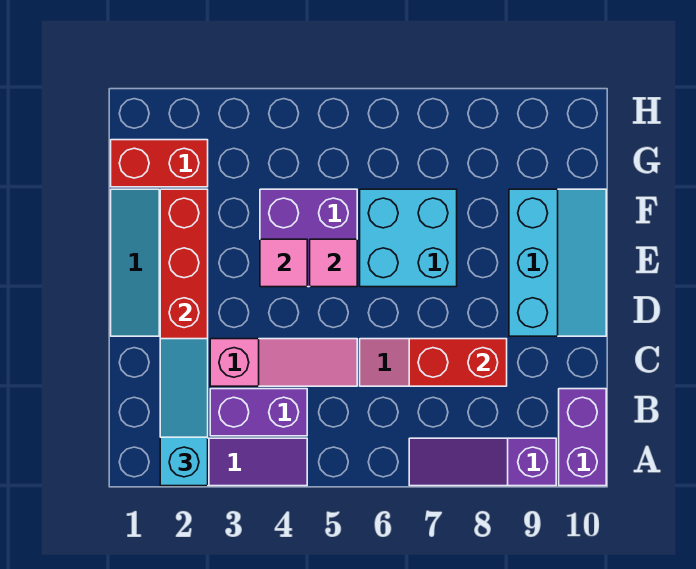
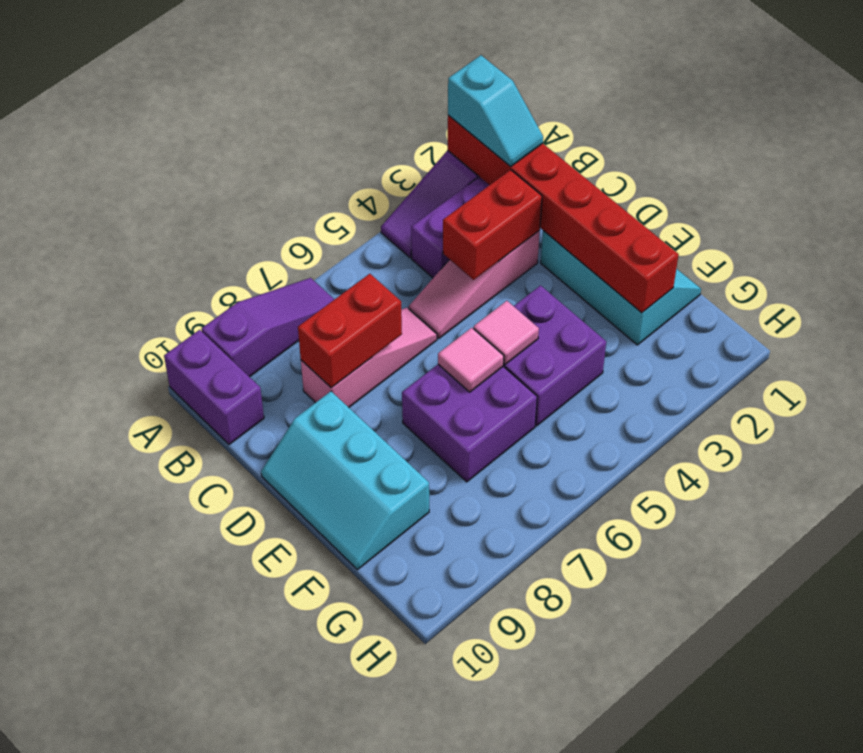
cyan slope A2:C2 level 3 top A -> cyan slope A2:B2 level 3 top A
pink tile E4 level 2 -> pink tile E6 level 2
cyan brick E6:F7 level 1 -> purple brick E6:F7 level 1
red brick G1:G2 level 1 -> red brick C3:C4 level 2

